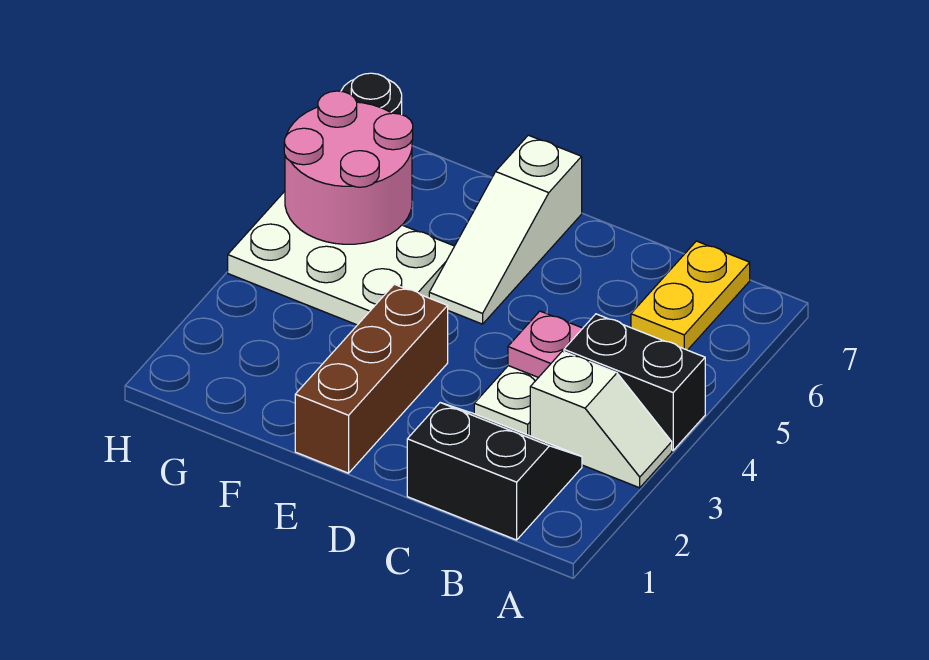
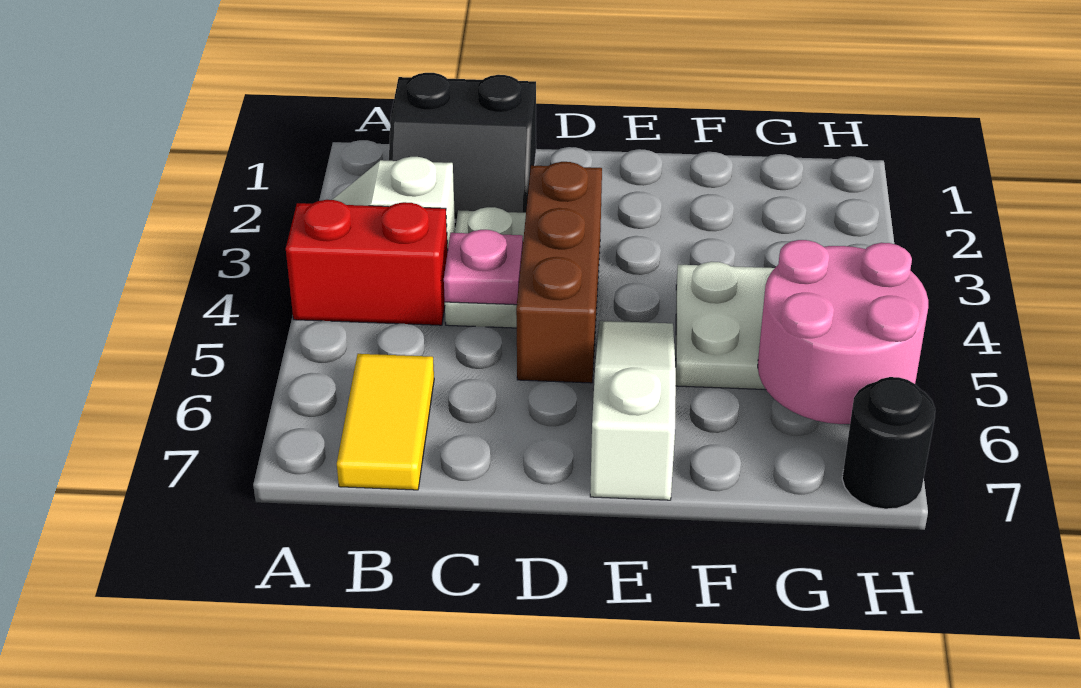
black brick A4:B4 level 1 -> red brick A4:B4 level 1
yellow plate B6:B7 level 1 -> yellow tile B6:B7 level 1
brown brick E1:E3 level 1 -> brown brick D3:D5 level 1

